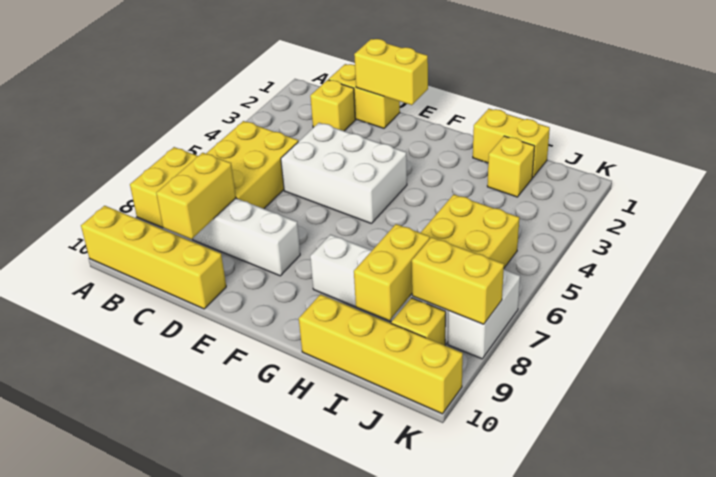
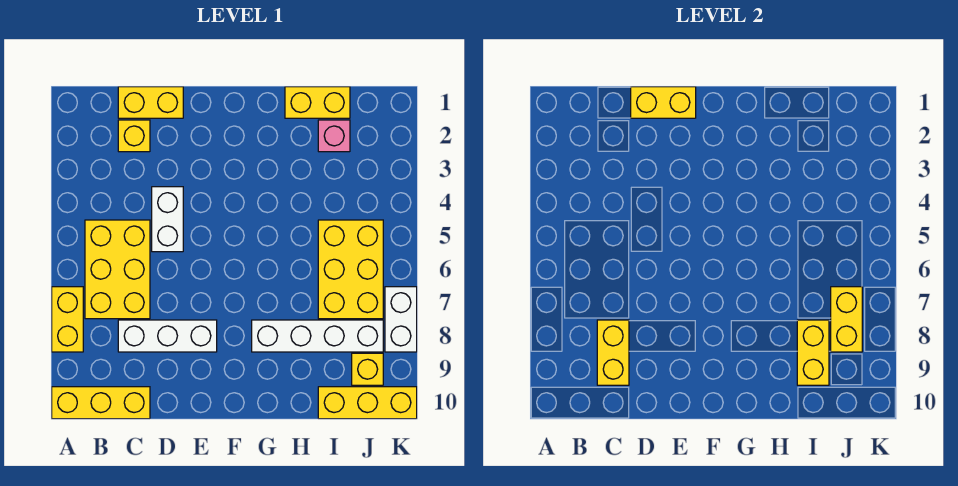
yellow brick A10:D10 level 1 -> yellow brick A10:C10 level 1
white brick D4:F5 level 1 -> white brick D4:D5 level 1
yellow brick H10:K10 level 1 -> yellow brick I10:K10 level 1
yellow brick I2 level 1 -> pink brick I2 level 1
yellow brick J8:K8 level 2 -> yellow brick J7:J8 level 2

